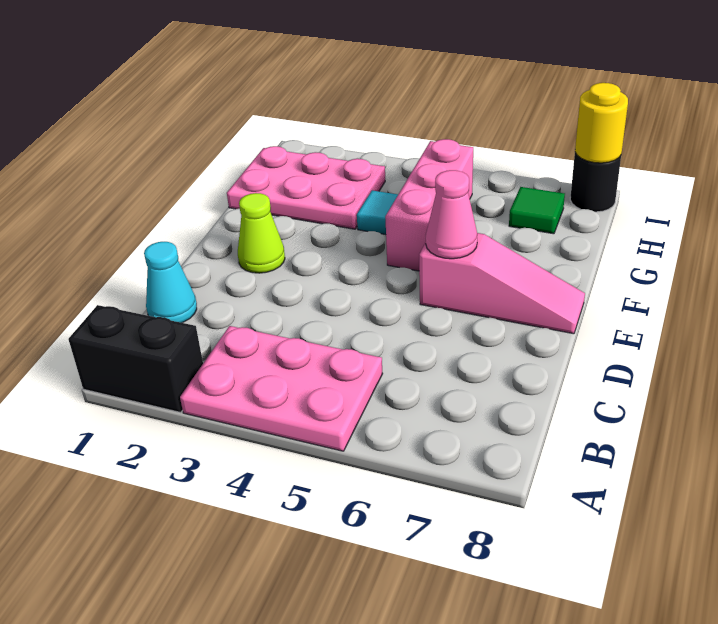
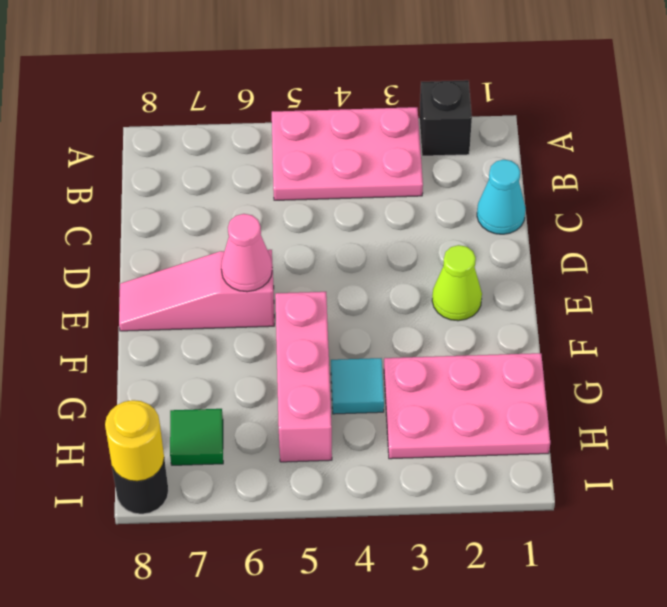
black brick A1:A2 level 1 -> black brick A2 level 1

